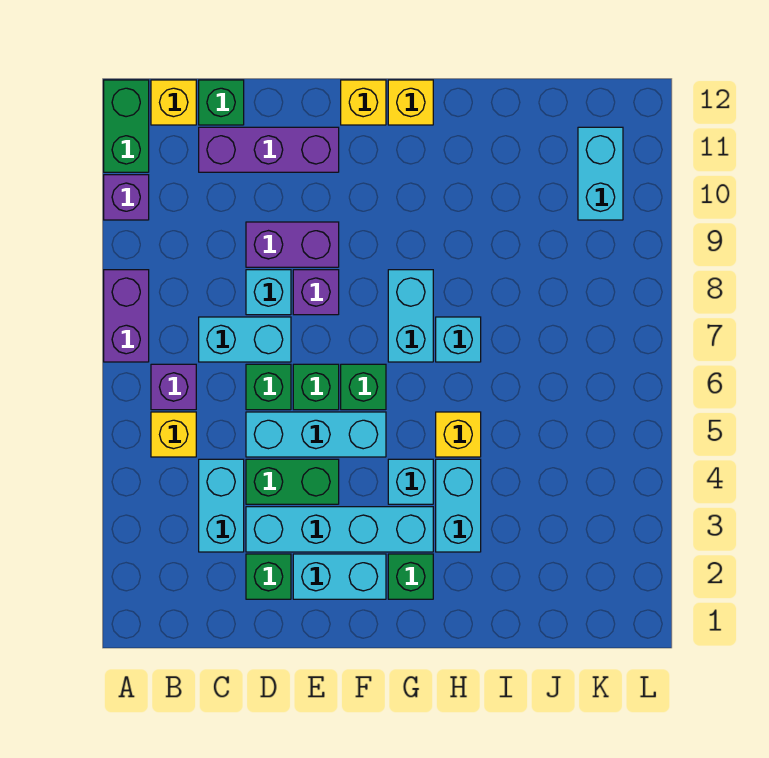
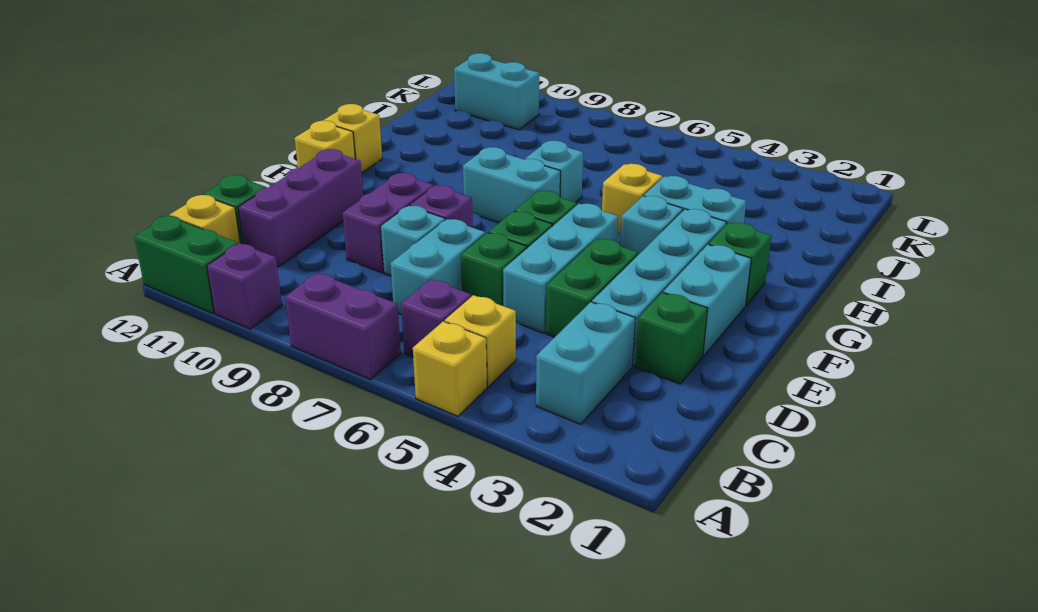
none -> yellow brick A5 level 1
cyan brick C3:C4 level 1 -> cyan brick B3:C3 level 1

